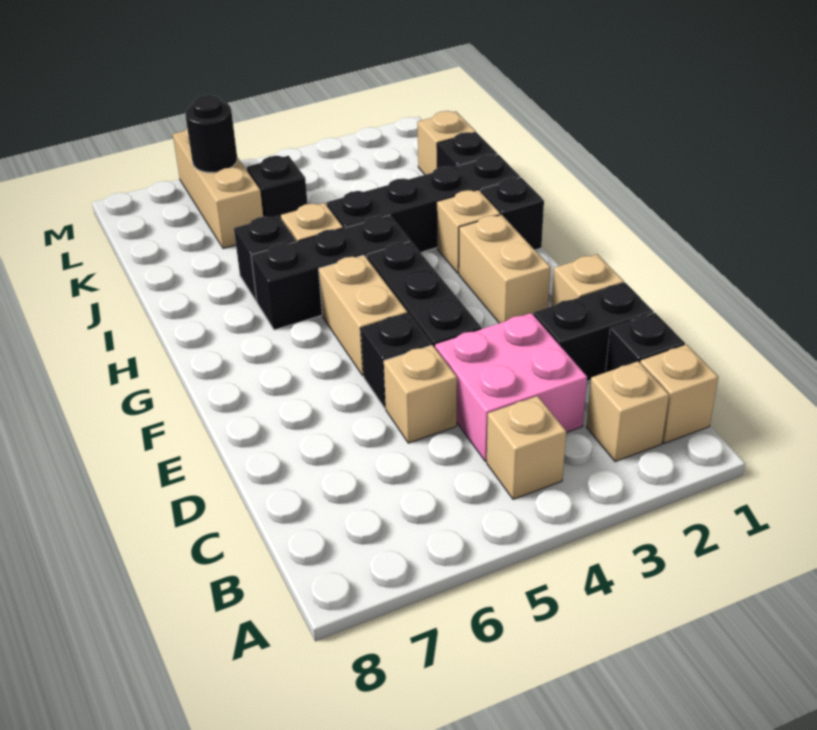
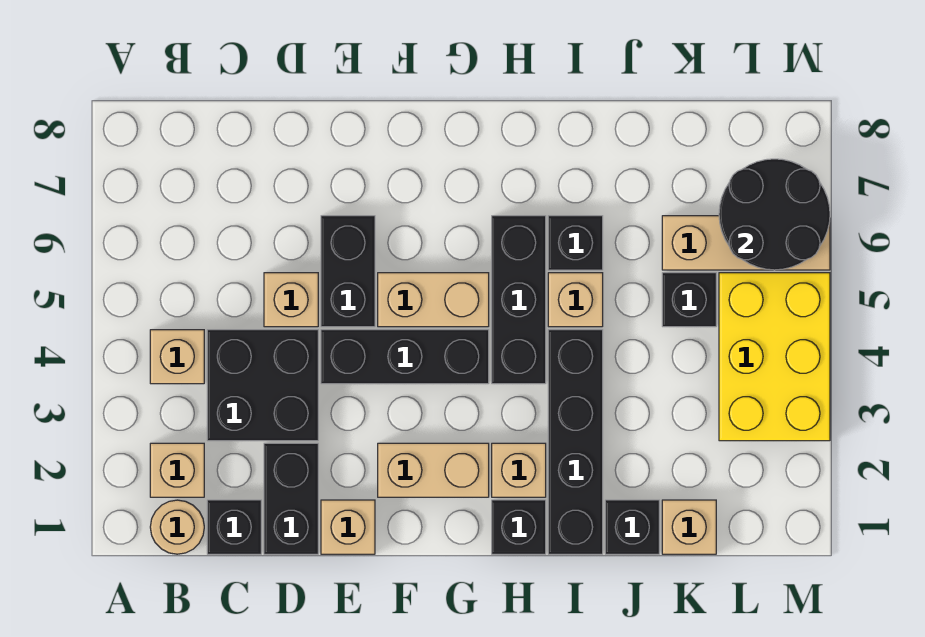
tan brick B1 level 1 -> tan round brick B1 level 1
pink brick C3:D4 level 1 -> black brick C3:D4 level 1
black brick E5 level 1 -> black brick E5:E6 level 1
none -> yellow brick L3:M5 level 1
black round brick L6 level 2 -> black round brick L6:M7 level 2

